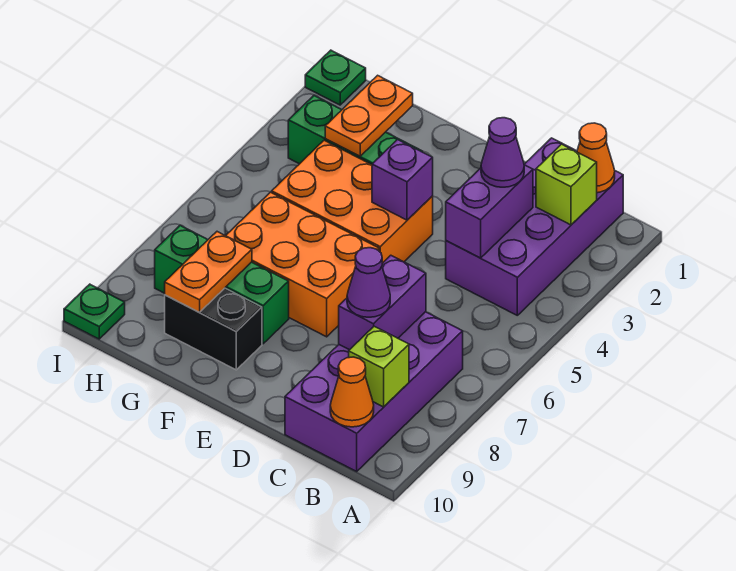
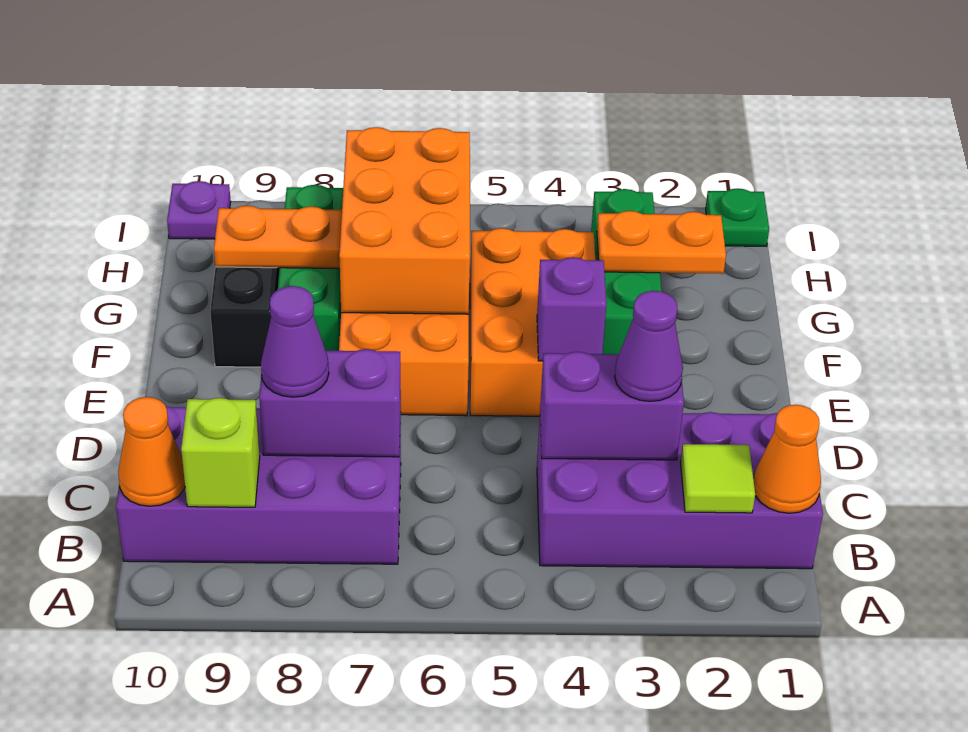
lime brick B2 level 2 -> lime tile B2 level 2
none -> orange brick F6:H7 level 2
green plate I10 level 1 -> purple plate I10 level 1

